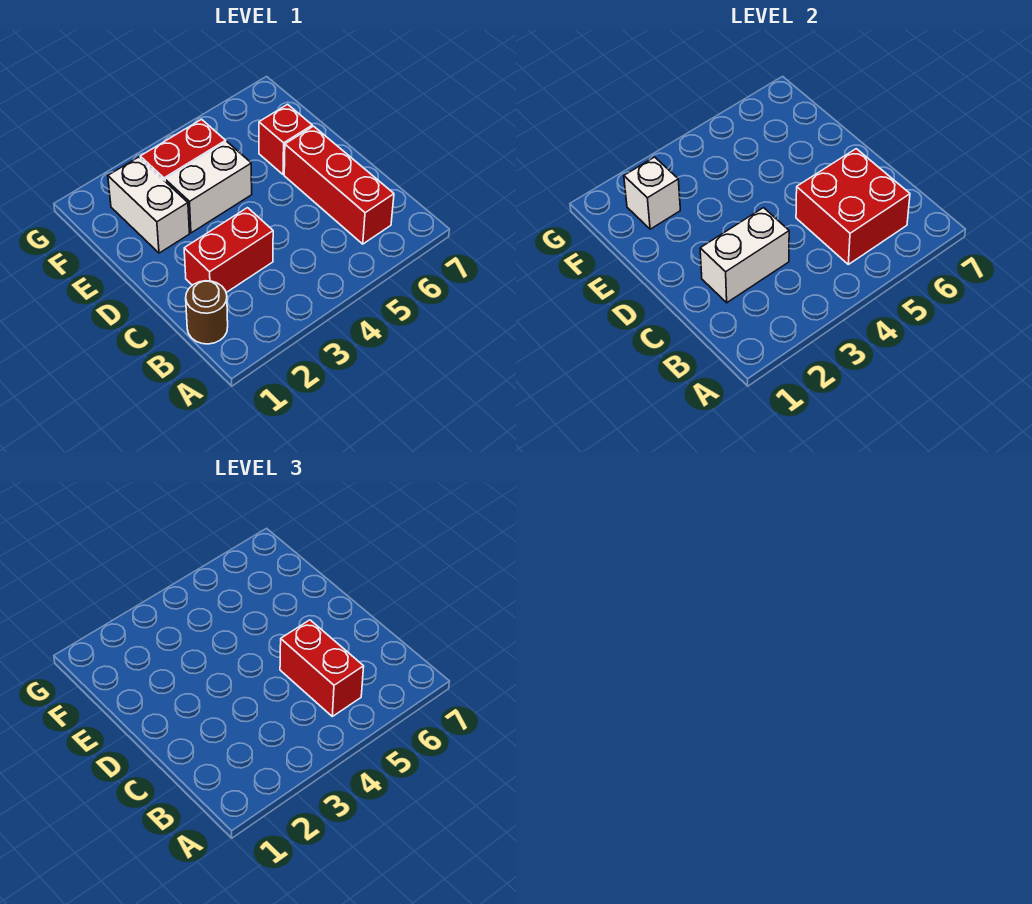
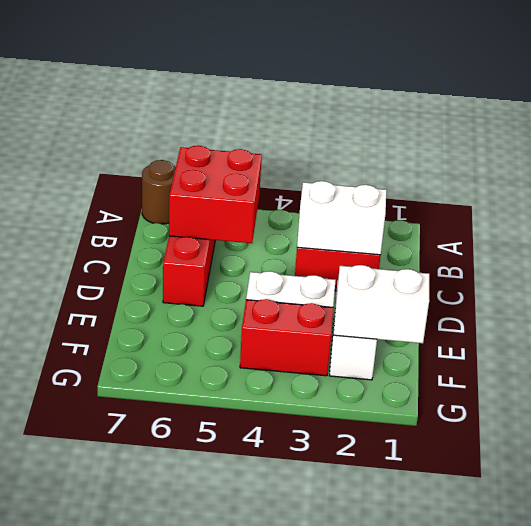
brown round brick B1 level 1 -> brown round brick A7 level 1
red brick B5:C5 level 3 -> none
red brick E6 level 1 -> none
white brick F2 level 2 -> white brick F1:F2 level 2

